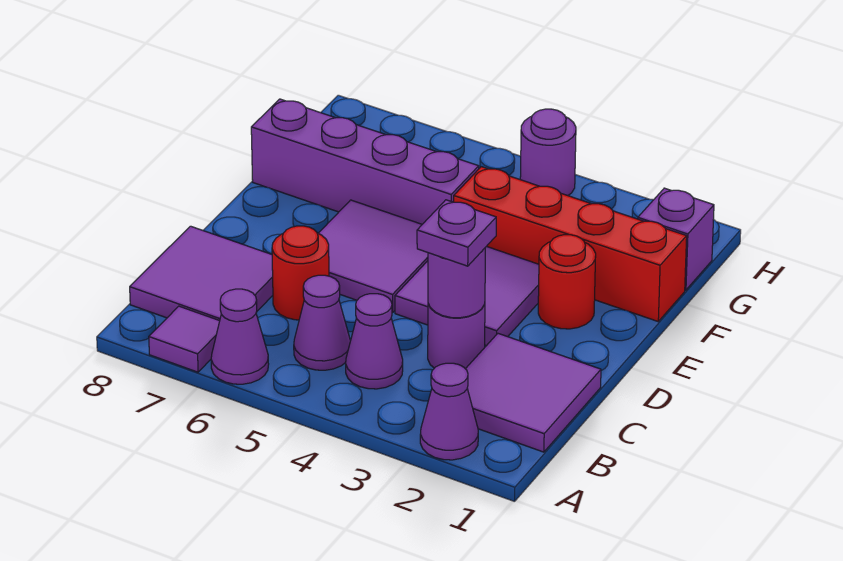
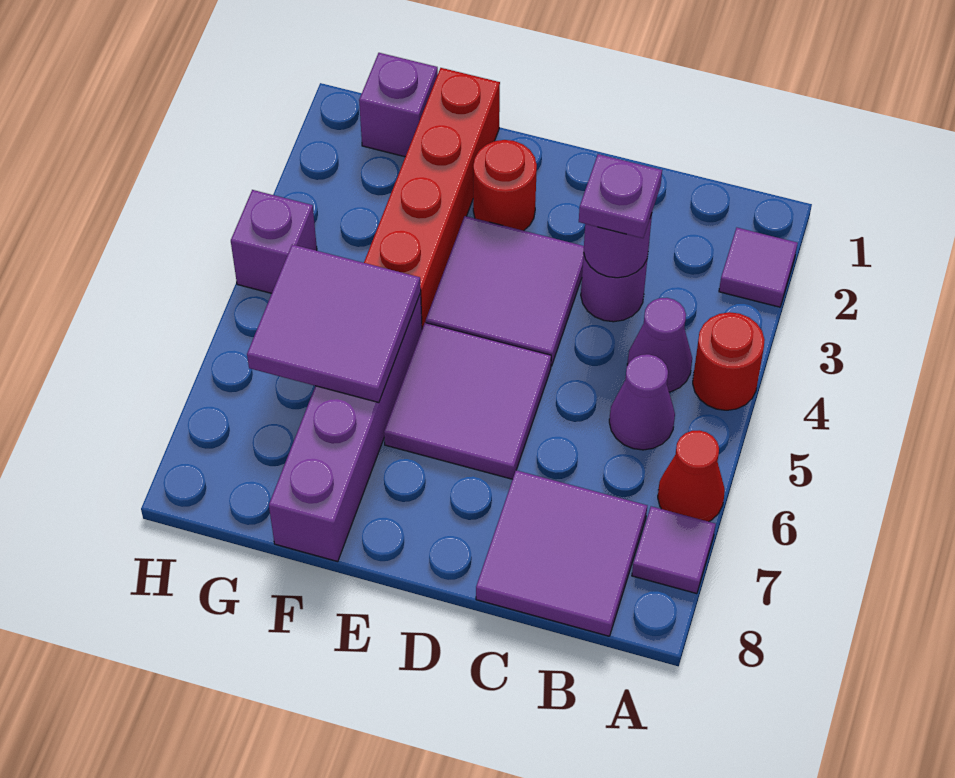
purple cone A2 level 1 -> purple tile A2 level 1
purple cone A6 level 1 -> red cone A6 level 1
purple tile B1:C2 level 1 -> purple tile F5:G6 level 2
red round brick C6 level 1 -> red round brick A4 level 1
purple round brick H4 level 1 -> purple brick H4 level 1

